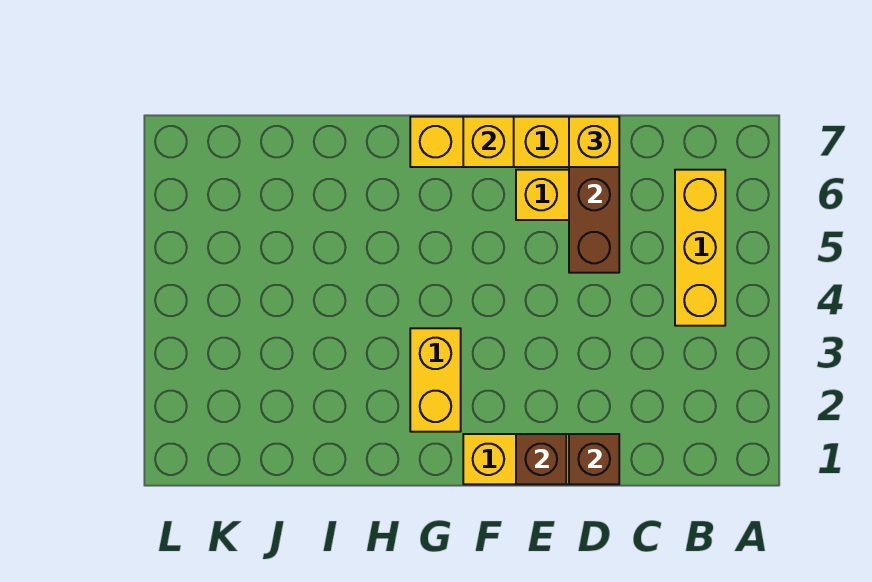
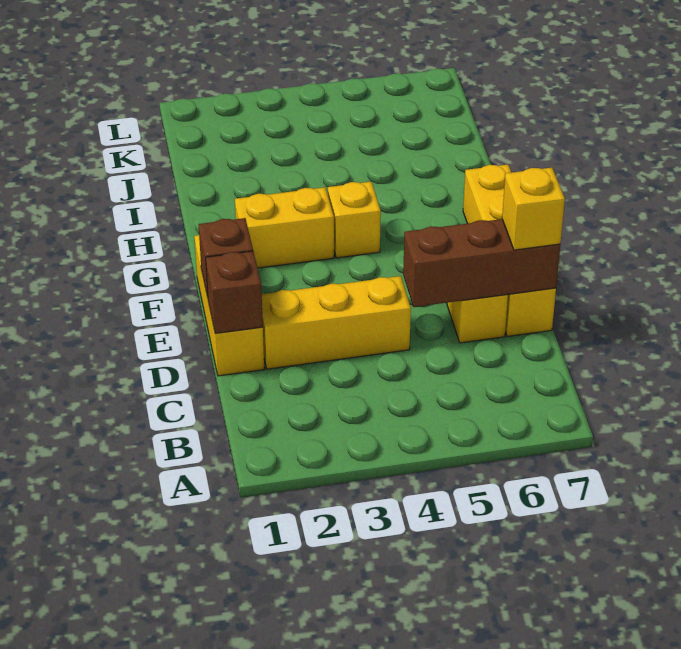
yellow brick B4:B6 level 1 -> yellow brick D2:D4 level 1
yellow brick F7 level 2 -> yellow brick G4 level 1

